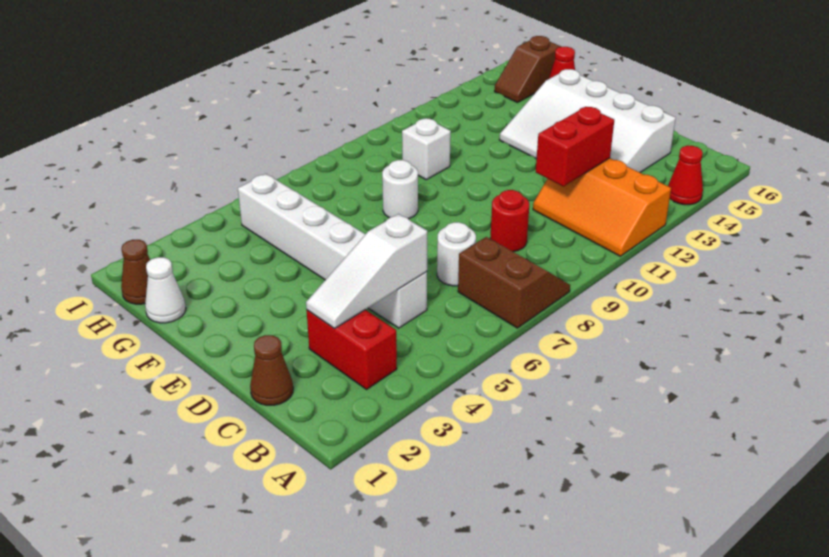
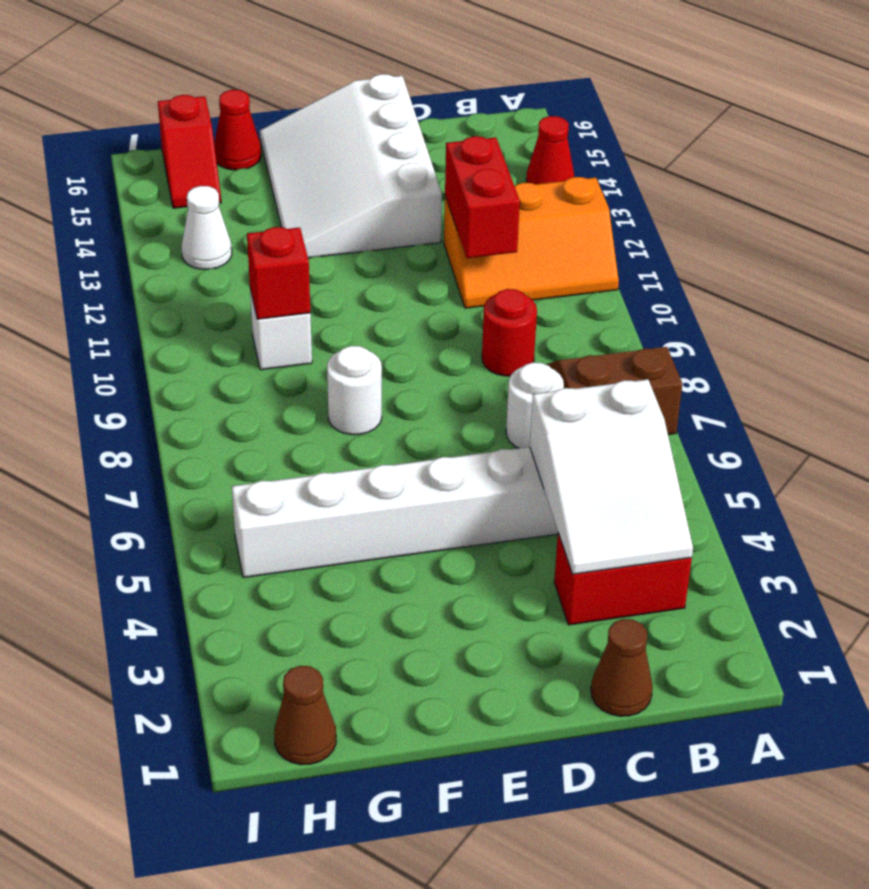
white slope C3:C5 level 2 top 5 -> white slope B3:C5 level 2 top 5
white slope C13:F15 level 1 top 15 -> white slope D13:F16 level 1 top D
white cone G1 level 1 -> white cone H13 level 1
none -> red brick G10 level 2
brown slope H15:H16 level 1 top 16 -> red slope H15:H16 level 1 top 16

